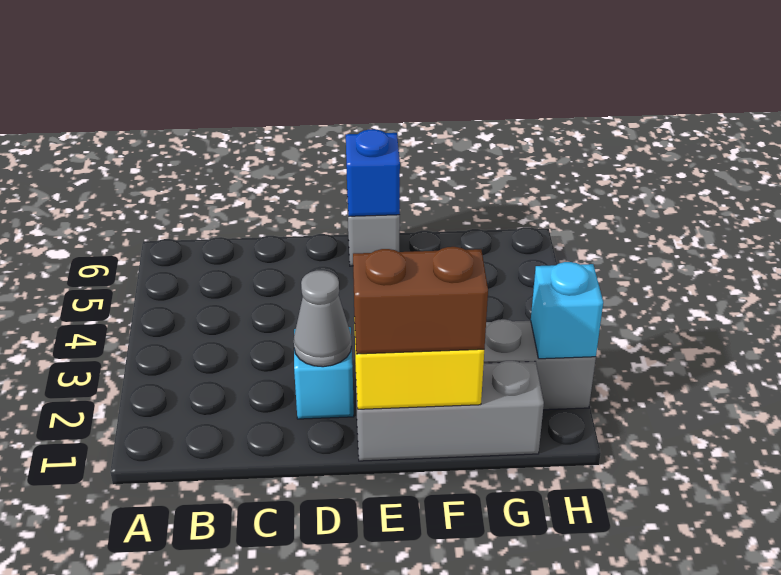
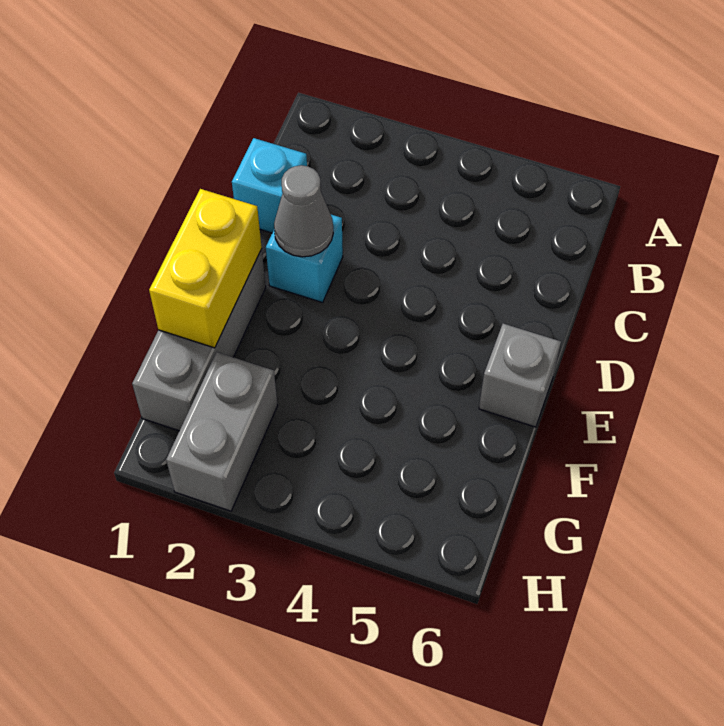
brown brick E1:F1 level 3 -> none
blue brick E6 level 2 -> none
cyan brick H2 level 2 -> cyan brick C1 level 1

